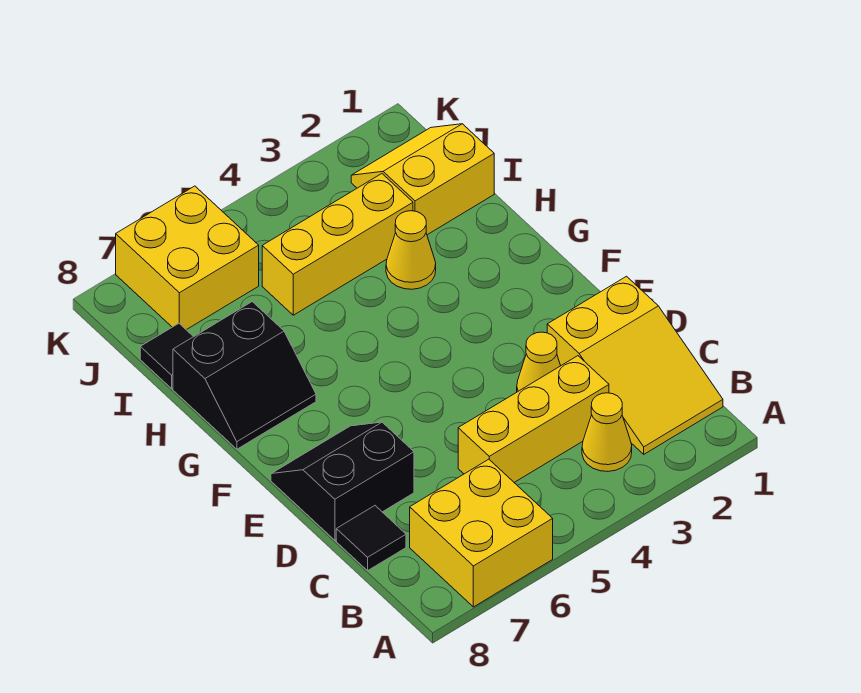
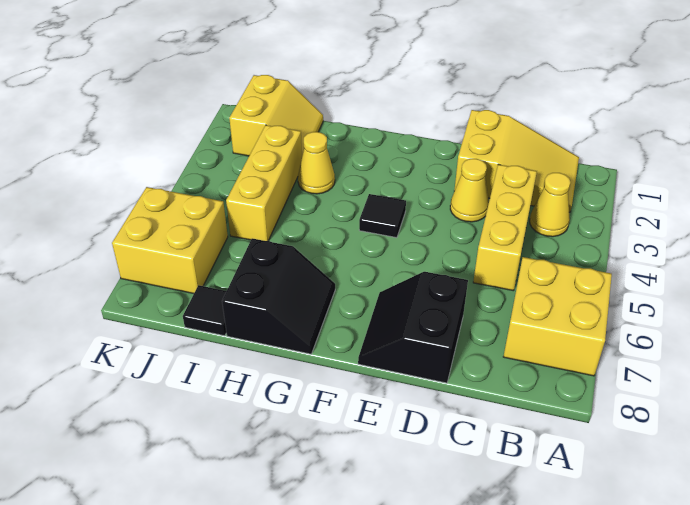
black tile C8 level 1 -> black tile F4 level 1
yellow slope I1:J2 level 1 top I -> yellow slope I1:J2 level 1 top J

